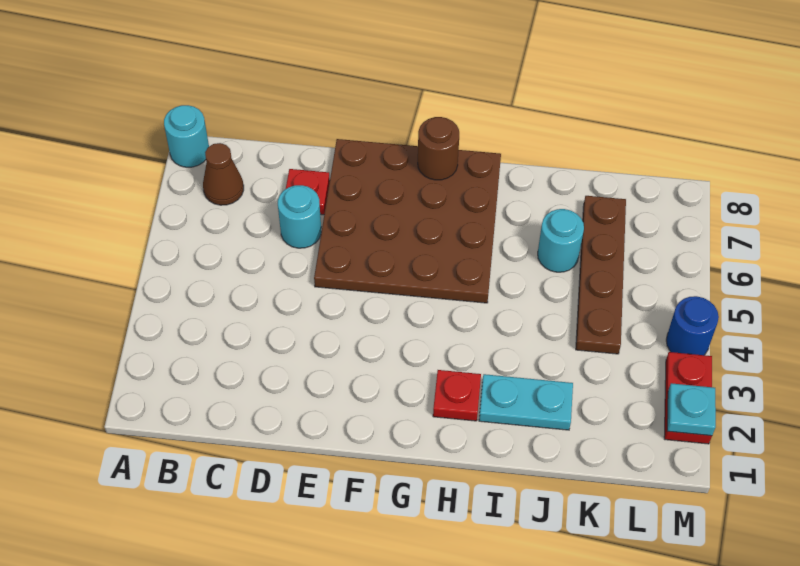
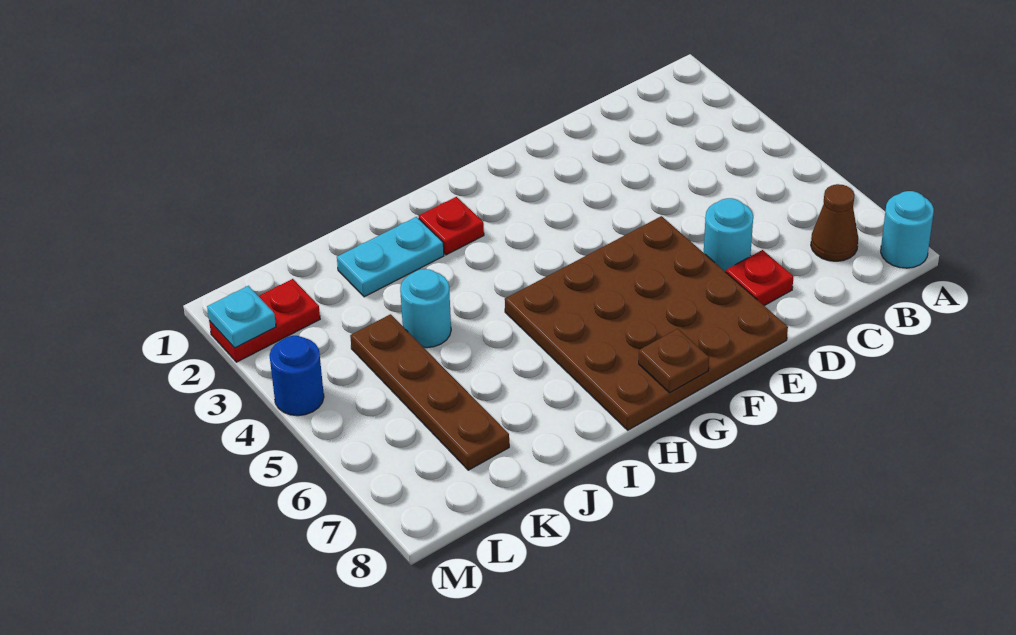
brown round brick G8 level 2 -> brown plate G8 level 2
cyan round brick J6 level 1 -> cyan round brick J4 level 1
red plate M2:M3 level 1 -> red plate L2:M2 level 1

